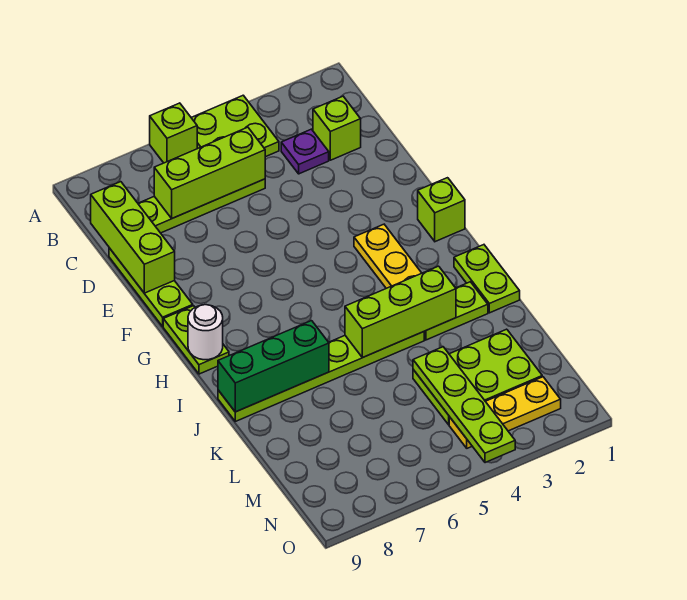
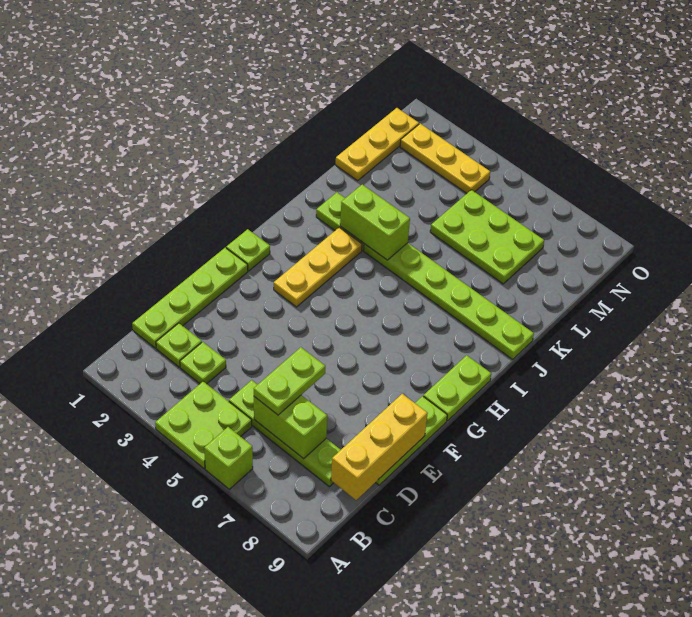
lime brick C2 level 1 -> lime plate C2 level 1
purple plate C3 level 1 -> lime plate C3 level 1
lime brick C5:C7 level 2 -> lime brick C6:C7 level 2
lime brick C9:E9 level 2 -> yellow brick C9:E9 level 2
lime brick G1 level 1 -> lime plate G1 level 1
white round brick H9 level 2 -> none
lime plate I1:J1 level 1 -> lime plate C6:D6 level 3
lime brick J3:J5 level 2 -> lime brick J3:J4 level 2
green brick J7:J9 level 2 -> none
none -> yellow plate L1:N1 level 1
lime plate L2:M4 level 1 -> lime plate L5:M7 level 1
lime plate L4:O4 level 2 -> lime plate C1:F1 level 1

